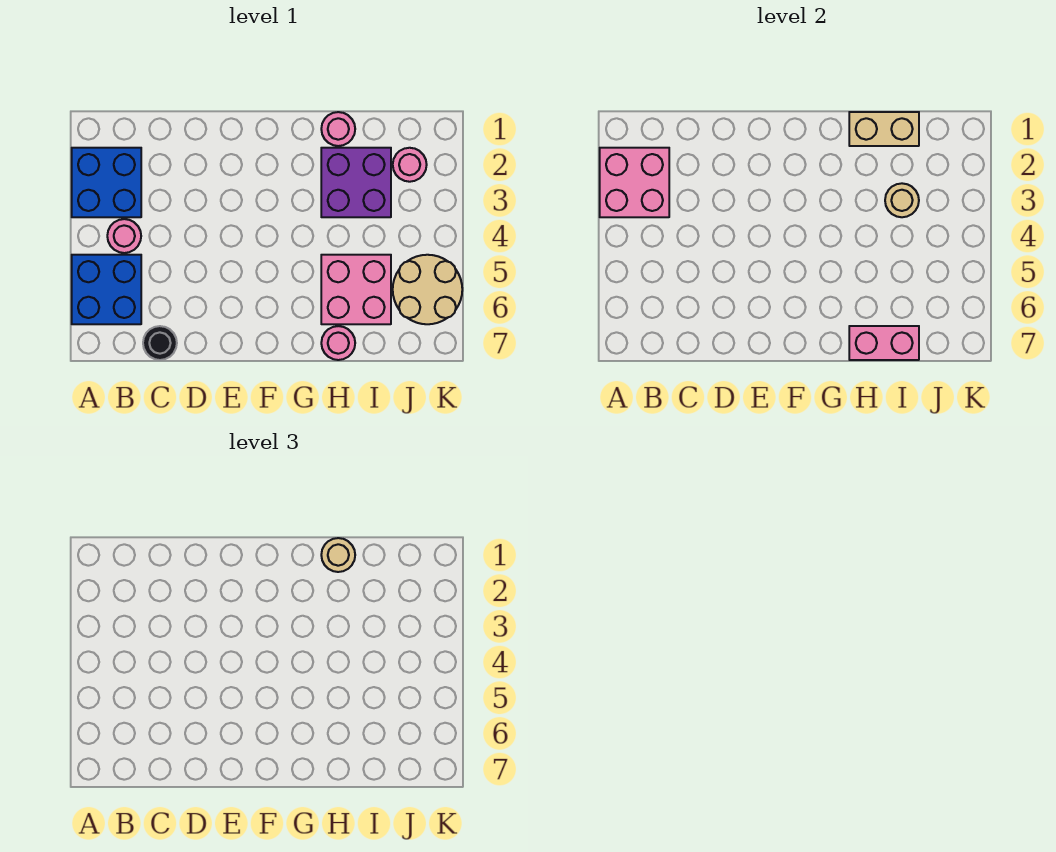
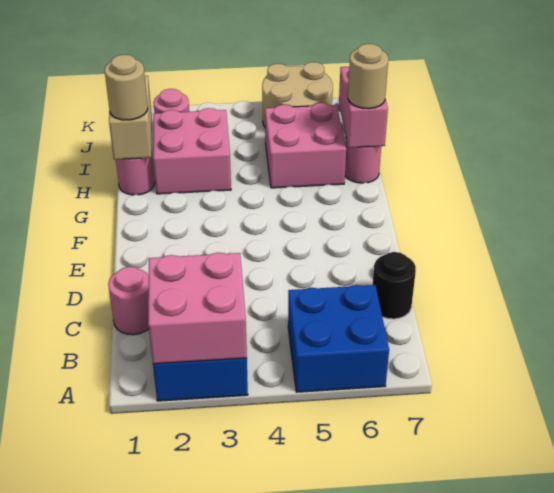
pink round brick B4 level 1 -> pink round brick C1 level 1
purple brick H2:I3 level 1 -> pink brick H2:I3 level 1
tan round brick I3 level 2 -> tan round brick H7 level 3

